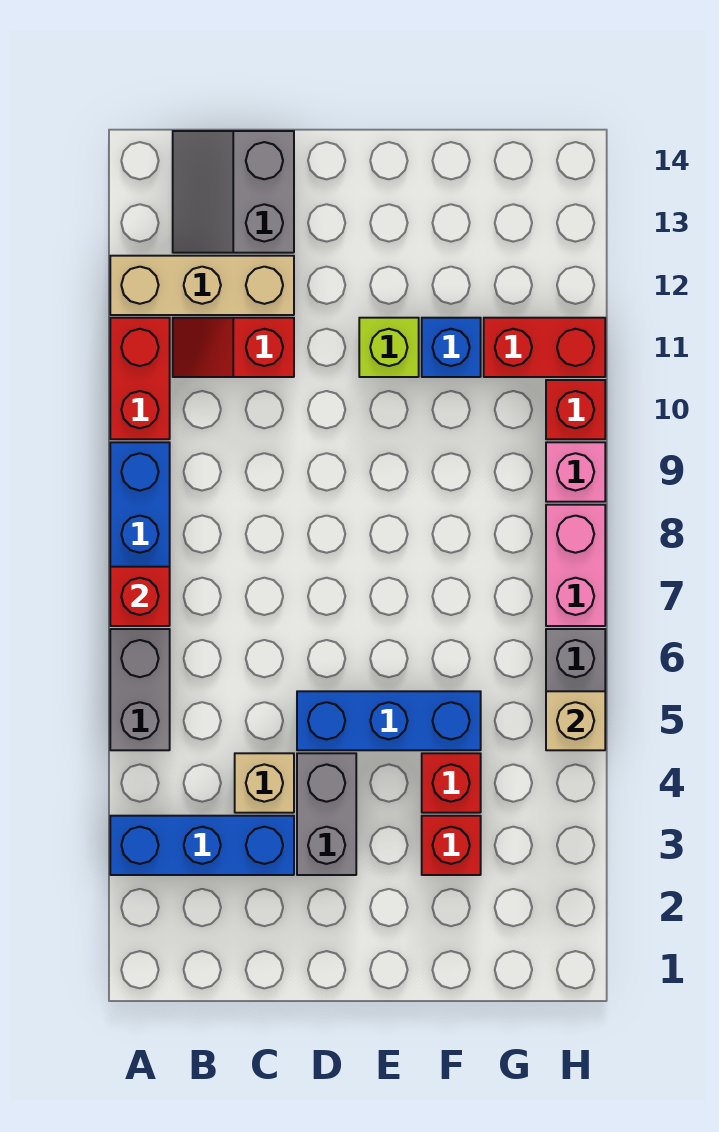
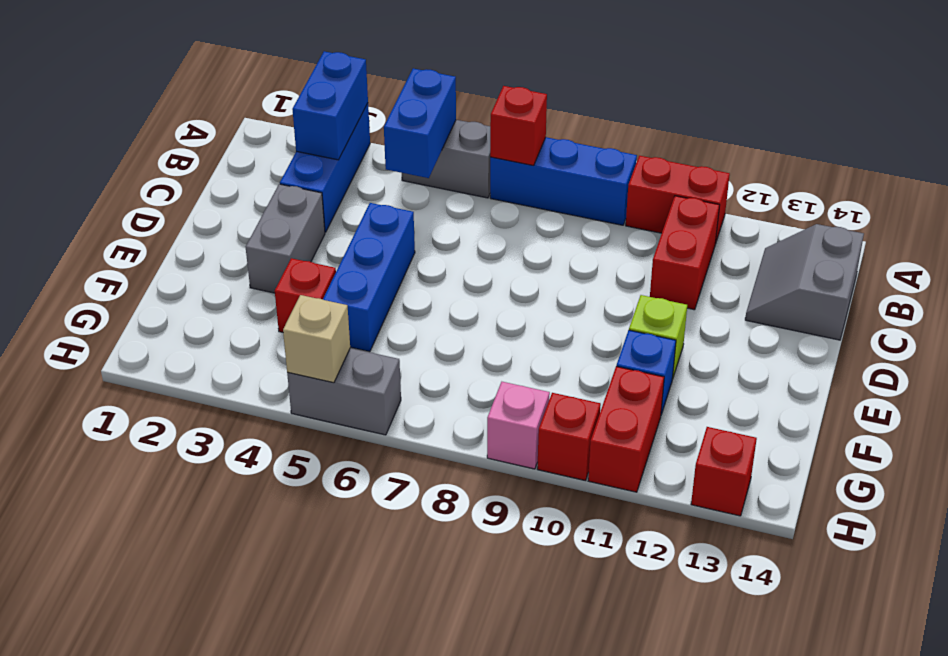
none -> blue brick A3:B3 level 2
none -> blue brick A5:B5 level 2
tan brick A12:C12 level 1 -> none
red slope B11:C11 level 1 top C -> red brick B11:C11 level 1
grey slope B13:C14 level 1 top C -> grey slope B13:C14 level 1 top 14
tan brick C4 level 1 -> none
grey brick D3:D4 level 1 -> grey brick D3:E3 level 1
red brick F3 level 1 -> red brick H13 level 1
pink brick H7:H8 level 1 -> none

